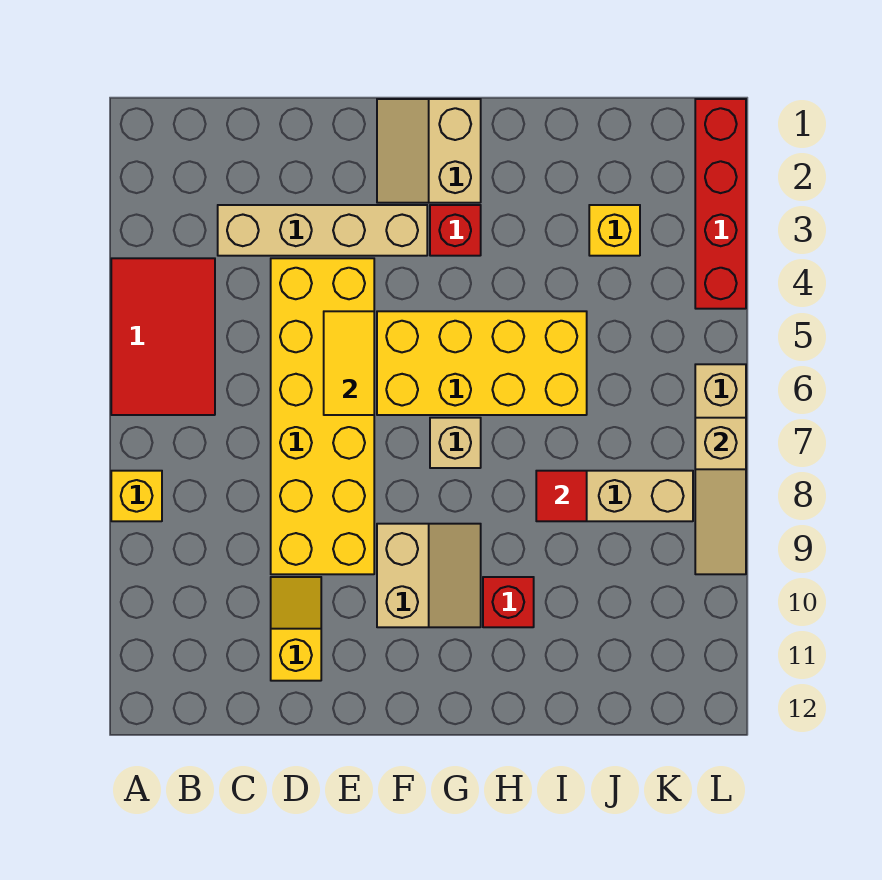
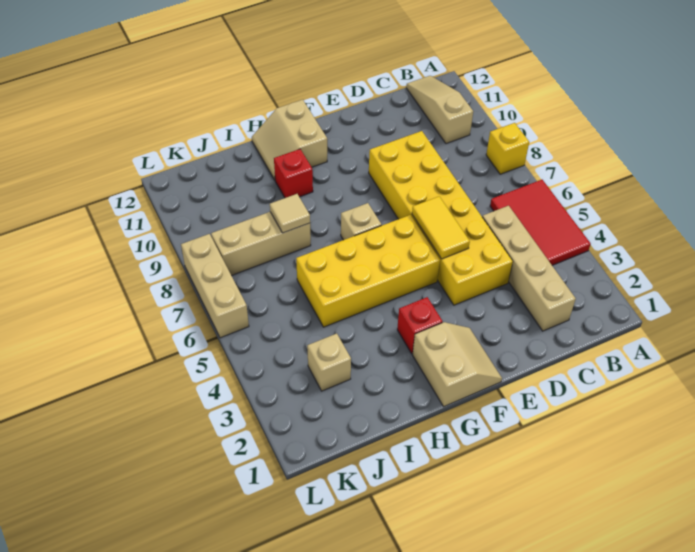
tan brick C3:F3 level 1 -> tan brick C2:C5 level 1
yellow slope D10:D11 level 1 top 11 -> none
tan slope F9:G10 level 1 top F -> tan slope G11:H12 level 1 top G
red tile I8 level 2 -> tan tile I8 level 2
yellow brick J3 level 1 -> tan brick J3 level 1
red brick L1:L4 level 1 -> none
tan slope L7:L9 level 2 top 7 -> tan slope B10:B12 level 1 top 10

